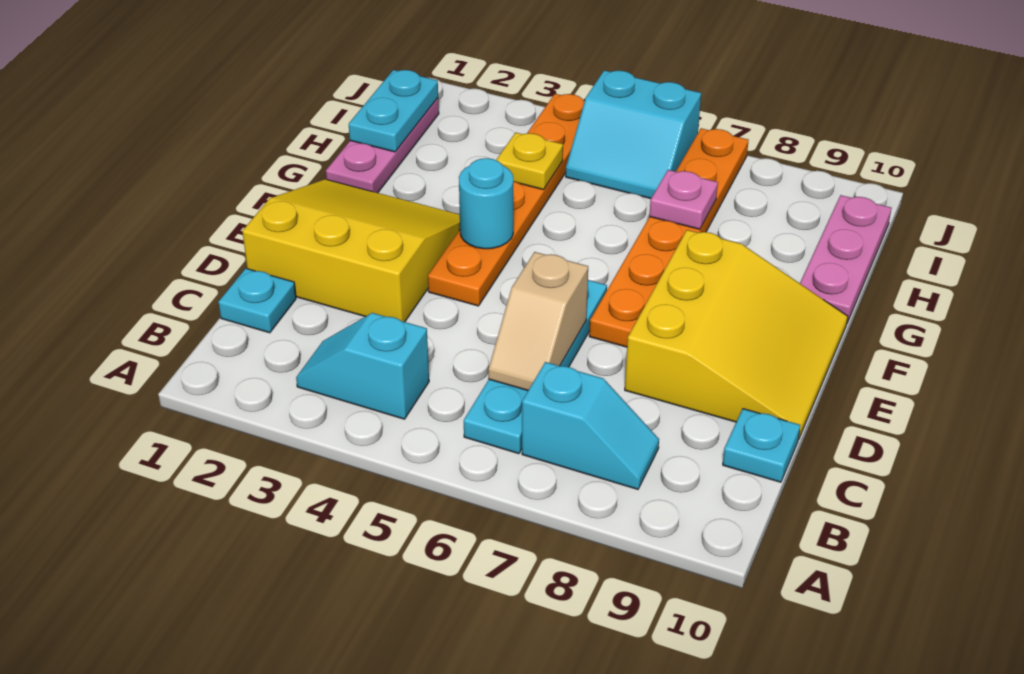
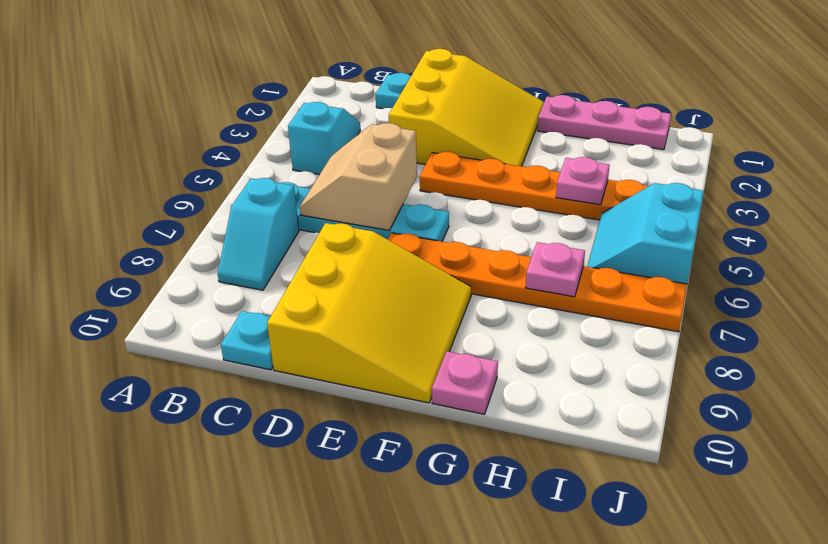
tan slope C6:D6 level 2 top D -> tan slope C5:D6 level 2 top D
yellow slope D8:F10 level 1 top 8 -> yellow slope D8:F10 level 1 top D
cyan round brick F4 level 2 -> none
pink plate G10:I10 level 1 -> pink plate G10 level 1
cyan plate H1:I1 level 2 -> none
yellow plate H4 level 2 -> pink plate H4 level 2

